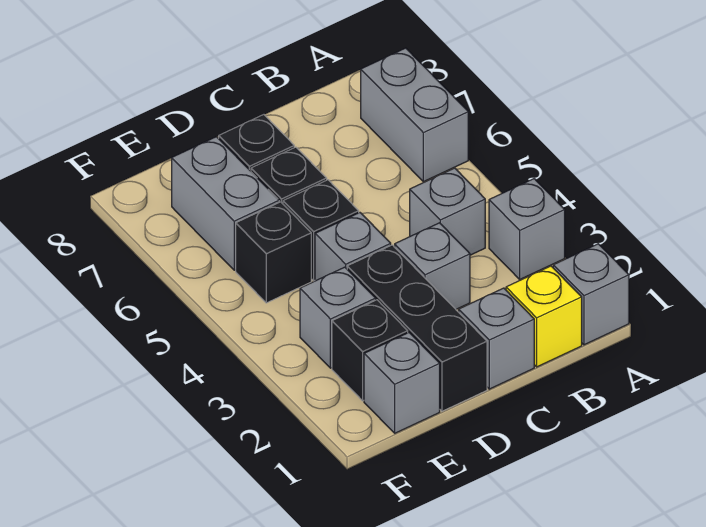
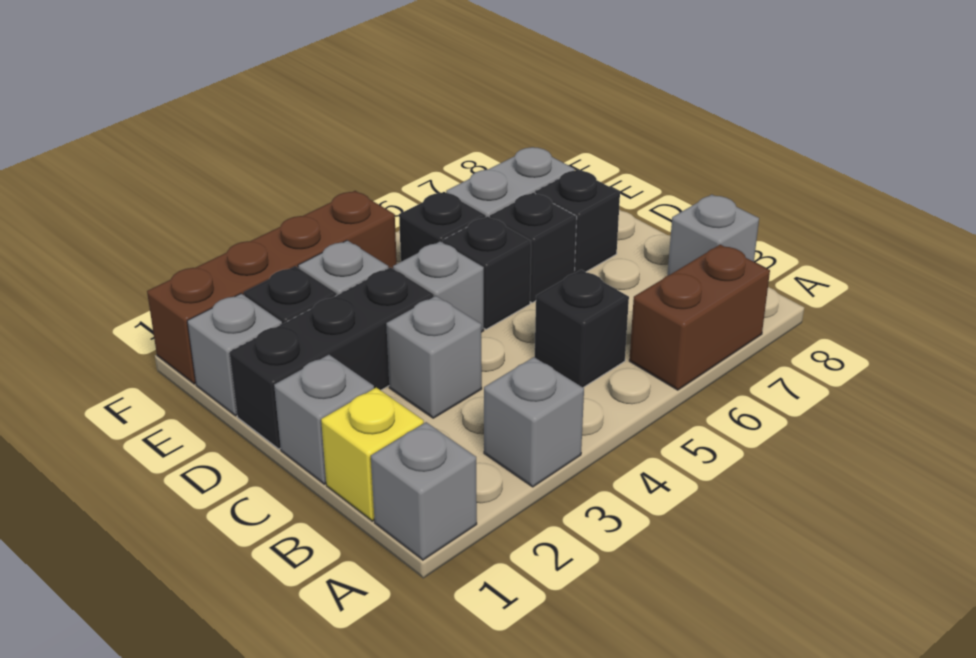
grey brick A6:A7 level 1 -> brown brick A6:A7 level 1
grey brick B4 level 1 -> grey brick B8 level 1
none -> black brick B5 level 1
none -> brown brick F1:F4 level 1

